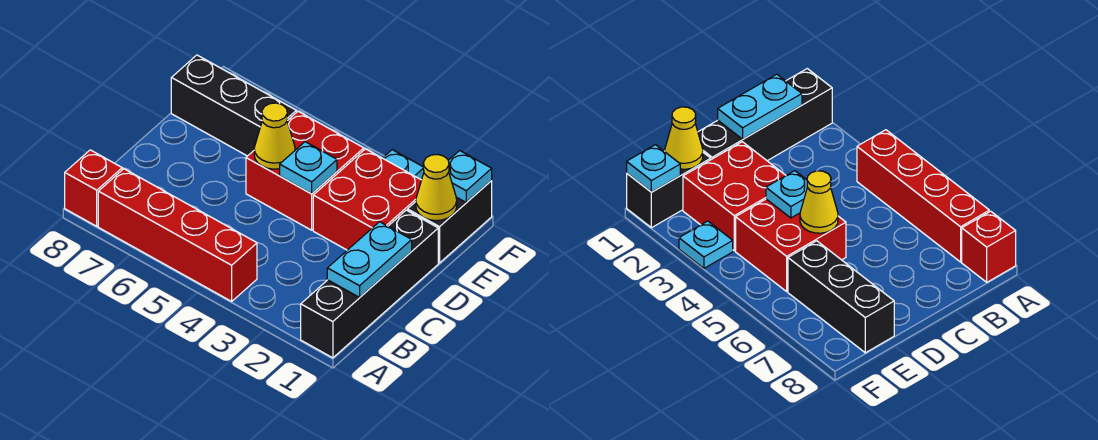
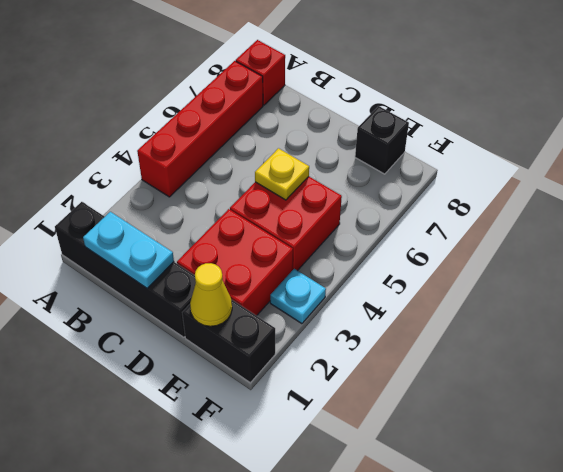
cyan plate D4 level 2 -> none
yellow cone D5 level 2 -> yellow plate D5 level 2
black brick E6:E8 level 1 -> black brick E8 level 1
cyan plate F1 level 2 -> none

